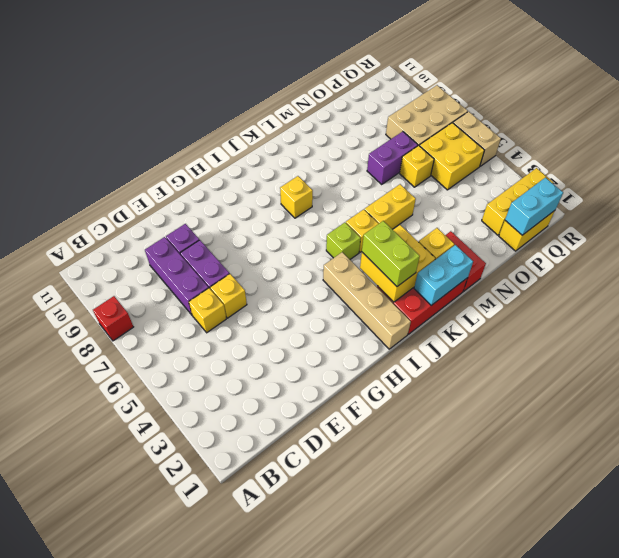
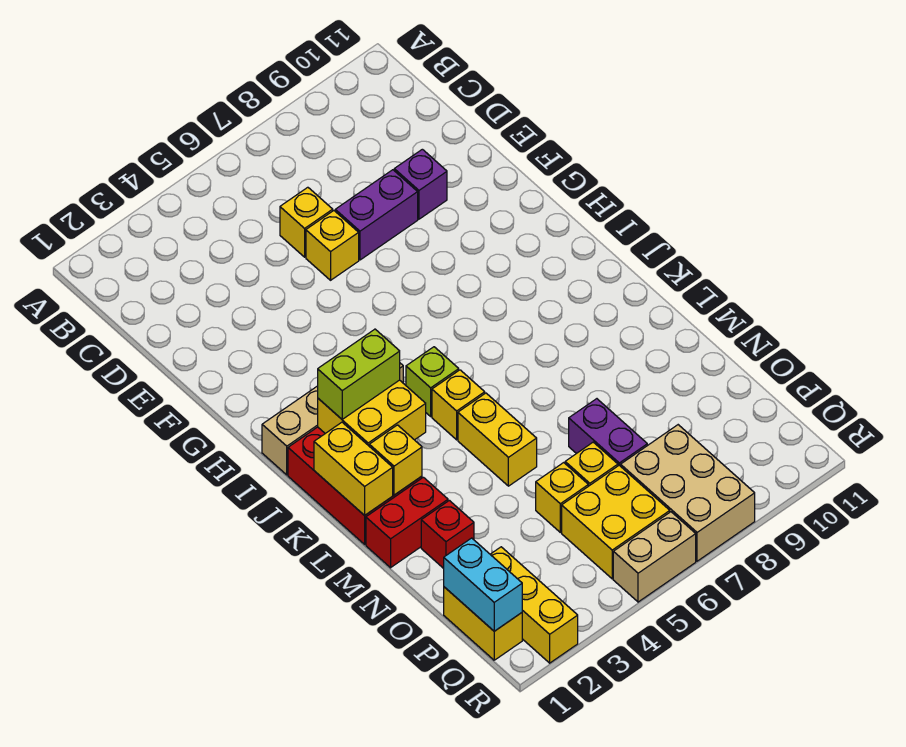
red brick A8 level 1 -> red brick N2 level 1
purple brick D7:D9 level 1 -> none
yellow brick J8 level 1 -> yellow brick O5 level 1
cyan brick K1:L1 level 2 -> yellow brick K1:L1 level 2

